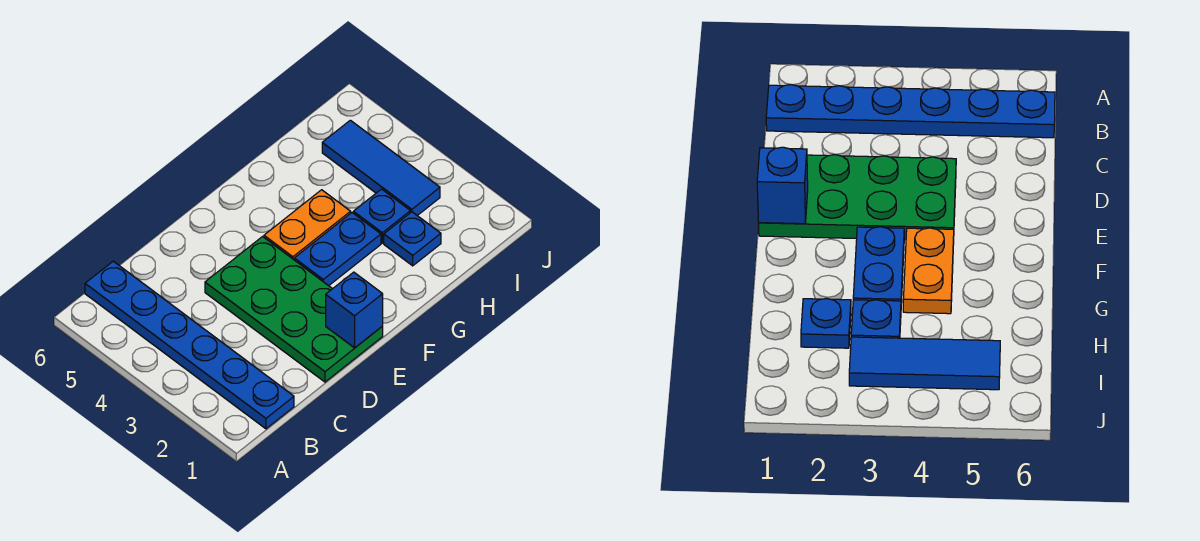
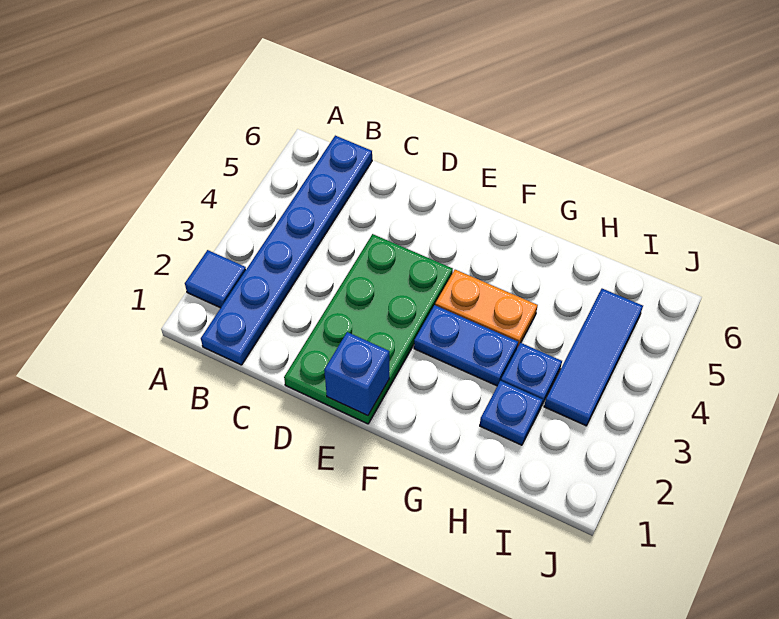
none -> blue tile A2 level 1

